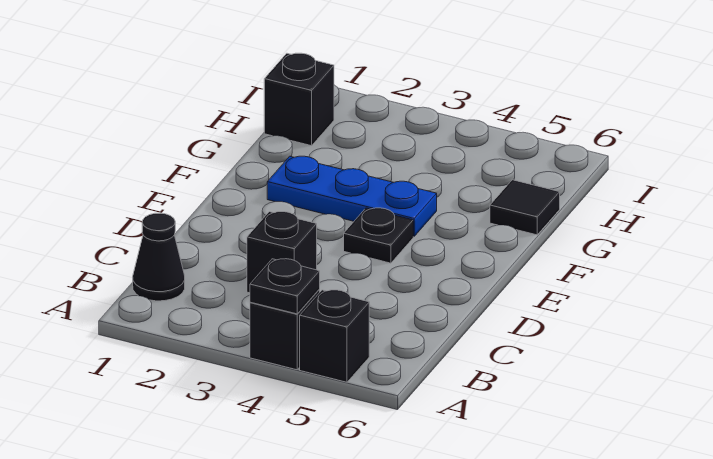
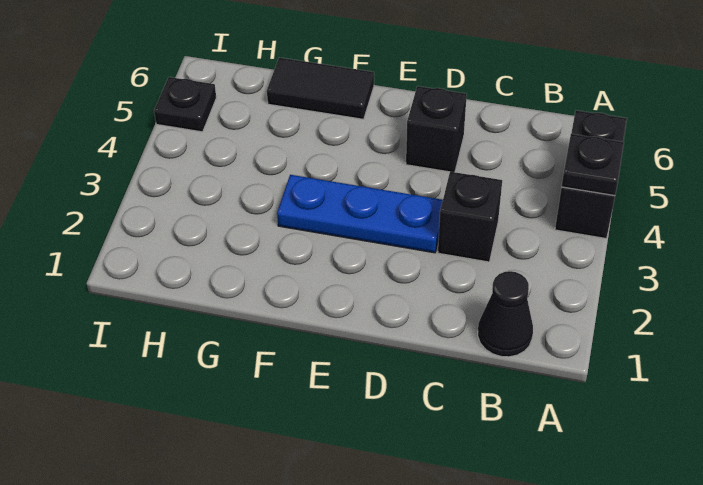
black plate E4 level 1 -> black plate I5 level 1
blue plate F2:F4 level 1 -> blue plate D3:F3 level 1
black tile G6 level 1 -> black tile F6:G6 level 1
black brick H1 level 1 -> black brick D5 level 1

